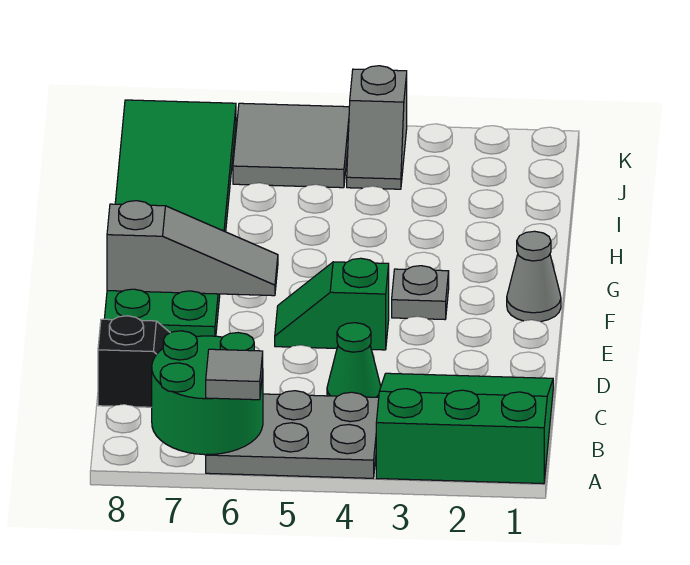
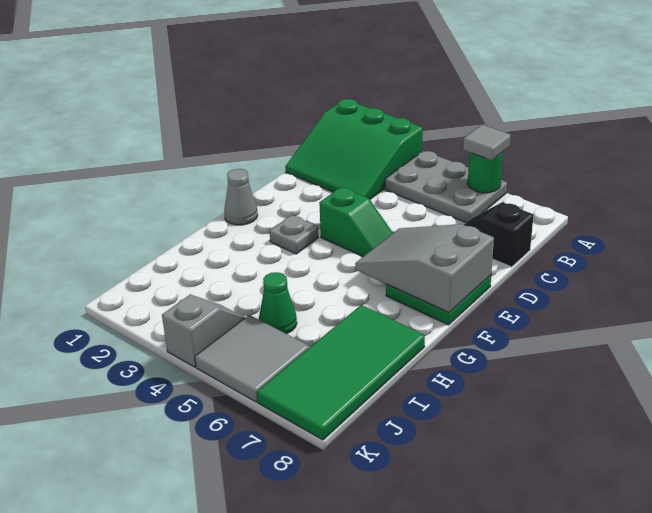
green round brick A6:B7 level 2 -> green round brick A6 level 2
green cone C4 level 1 -> green cone I5 level 1
grey slope F6:F8 level 2 top 8 -> grey slope E6:F8 level 2 top 8

